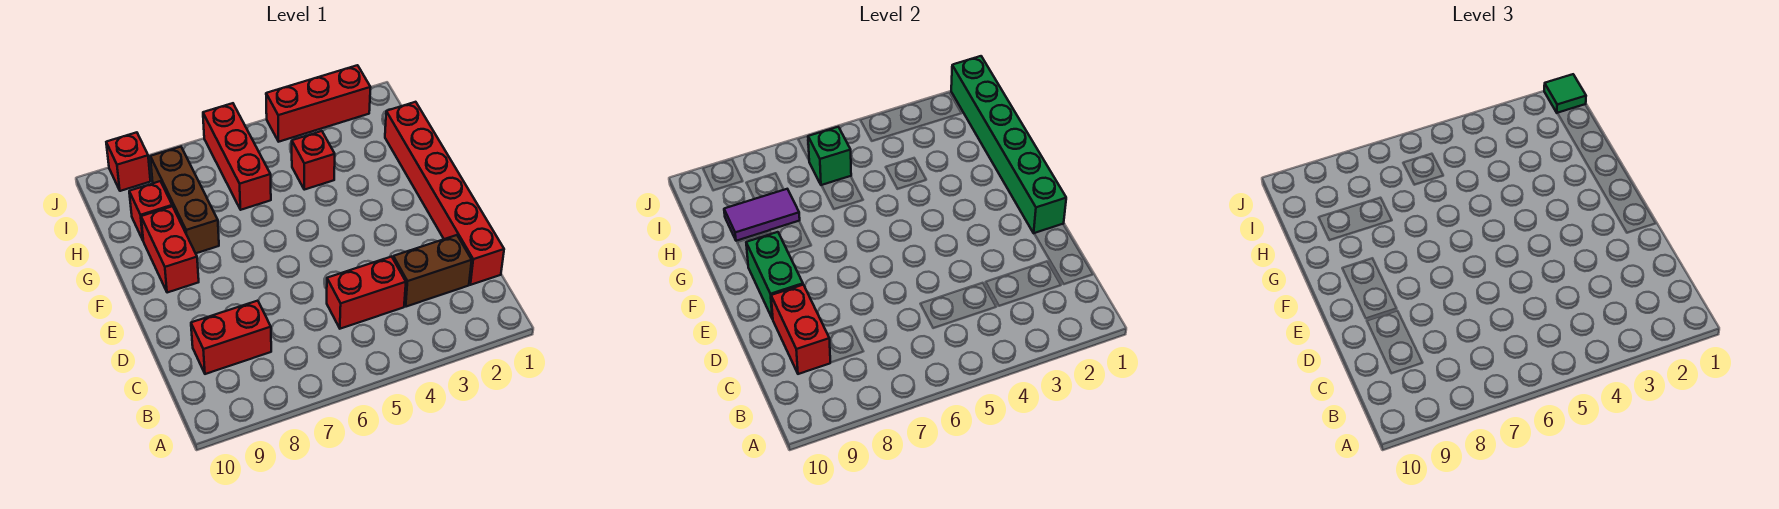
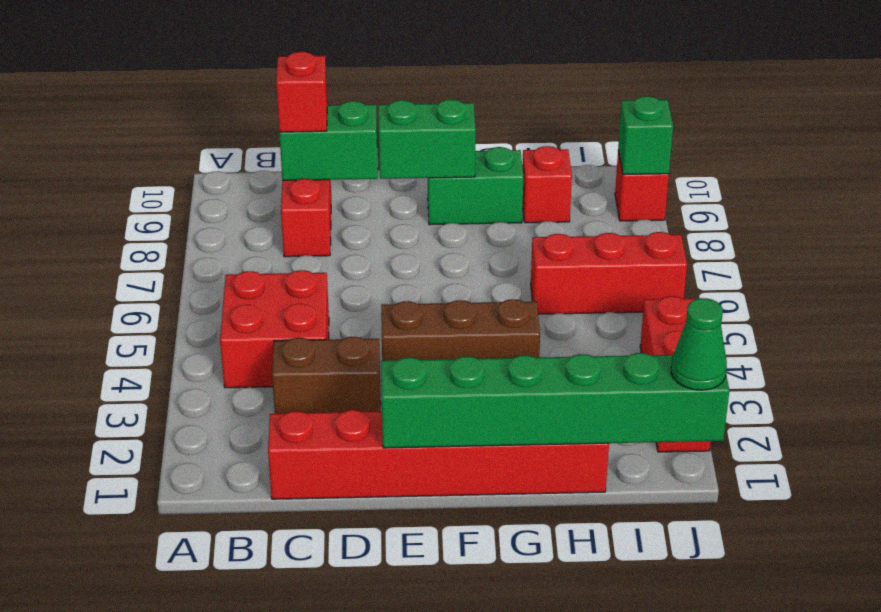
brown brick C2:C3 level 1 -> brown brick C3:D3 level 1
red brick C4:C5 level 1 -> red brick B4:C5 level 1
red brick C9:D9 level 2 -> green brick C9:D9 level 2
red brick F9:G9 level 1 -> green brick F9:G9 level 1
brown brick G8:I8 level 1 -> brown brick E4:G4 level 1
red brick H4 level 1 -> red brick C9 level 3
purple tile H8:H9 level 2 -> none
green brick I6 level 2 -> green brick J9 level 2
green tile J1 level 3 -> green cone J1 level 3

